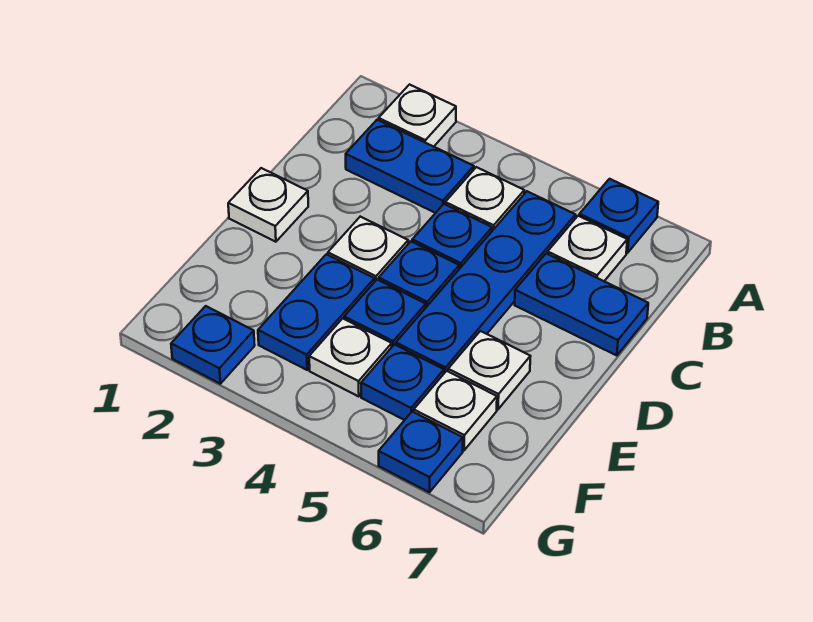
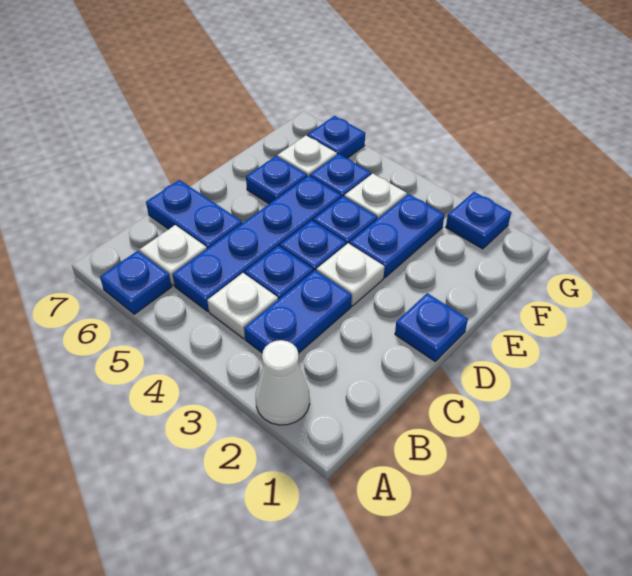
white plate A2 level 1 -> white cone A2 level 1
blue plate B2:B3 level 1 -> blue plate B3:C3 level 1
white plate D1 level 1 -> blue plate D1 level 1
white plate E6 level 1 -> blue plate E6 level 1

